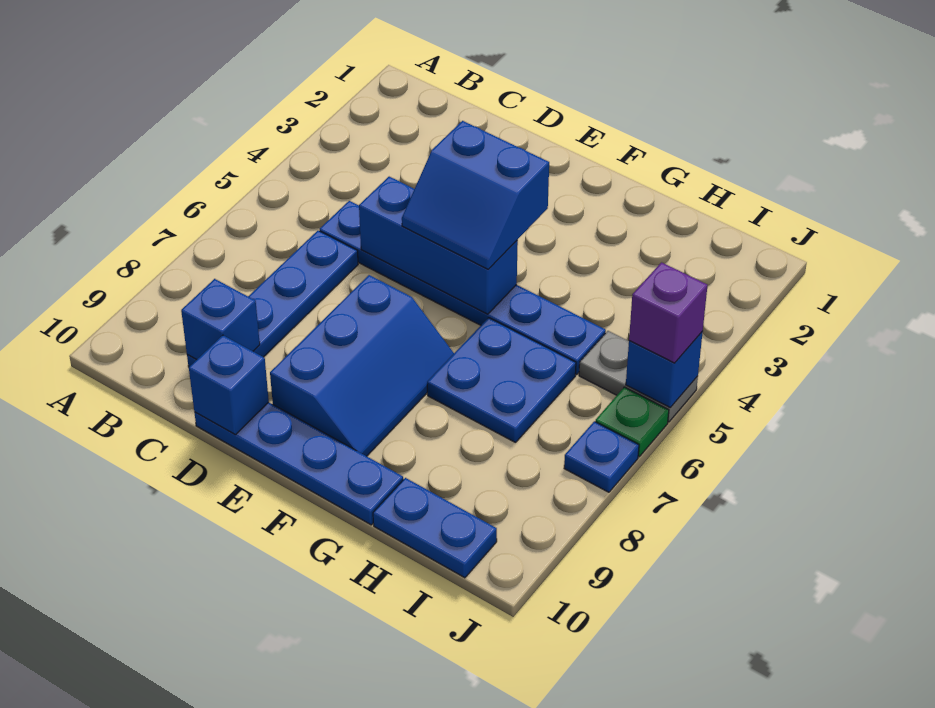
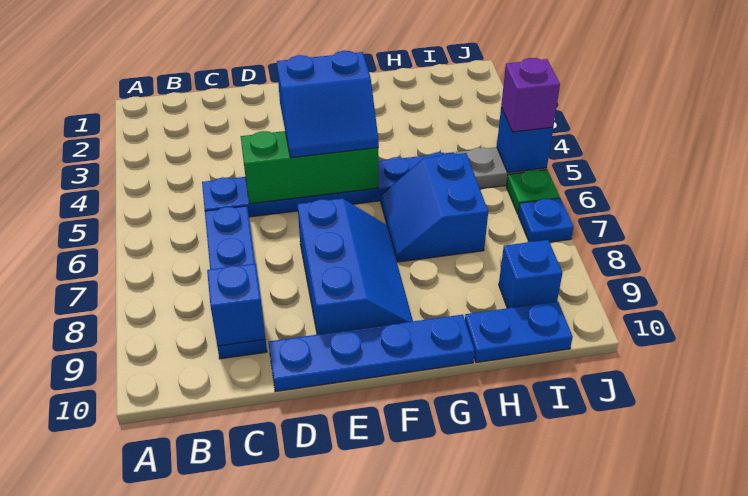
blue brick D5:F5 level 2 -> green brick D5:F5 level 2
blue brick D10 level 2 -> blue brick I9 level 1
blue plate G6:H7 level 1 -> blue slope G6:H7 level 1 top H

